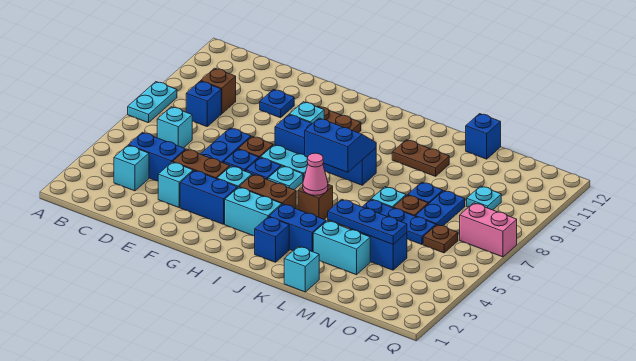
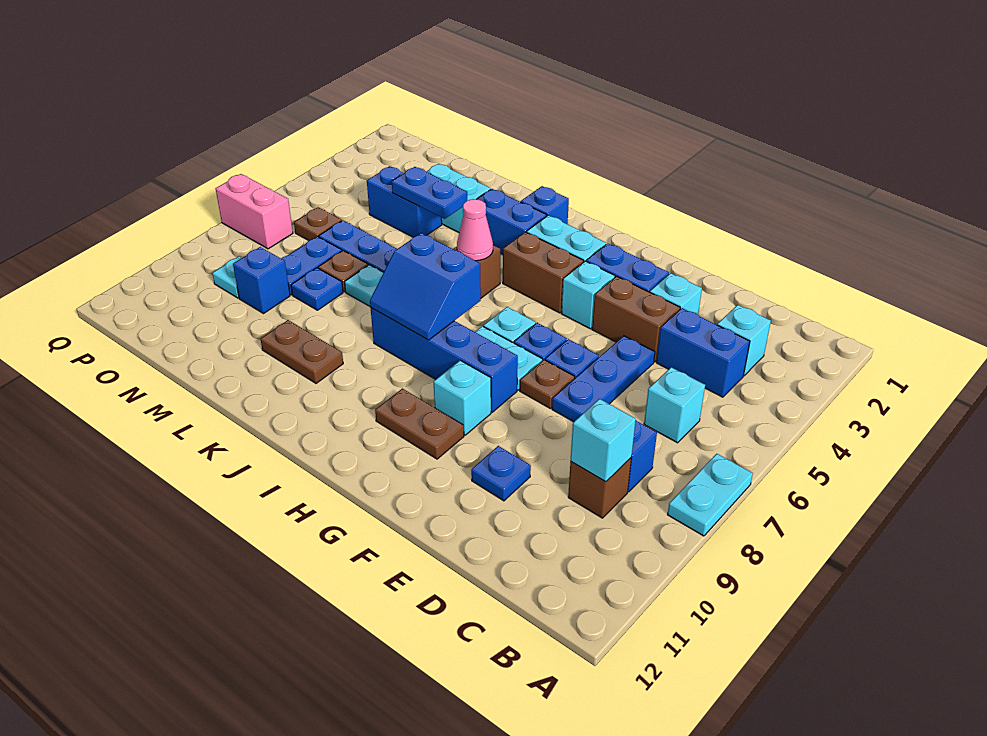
cyan brick L1 level 1 -> cyan brick C9 level 2
blue plate L4:N4 level 2 -> blue plate L4:M4 level 2
blue brick M12 level 1 -> blue brick N9 level 1

